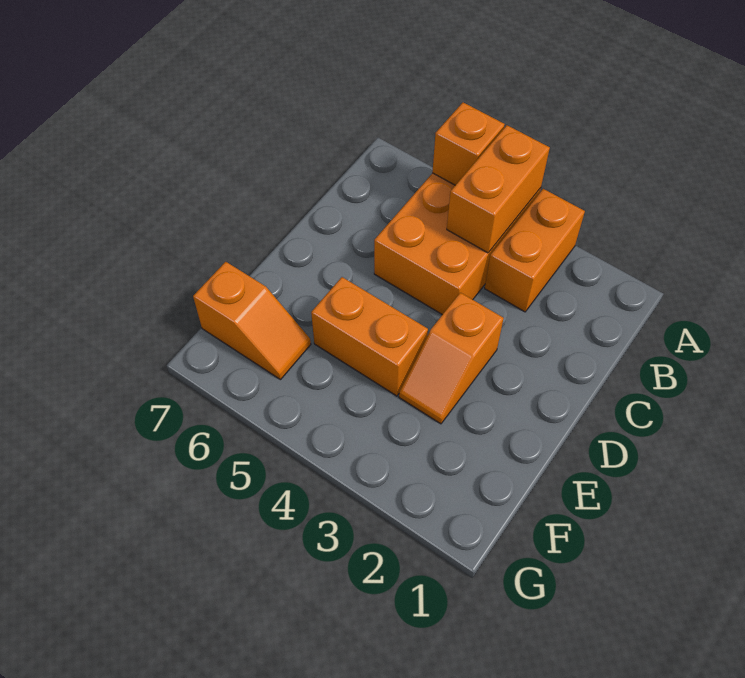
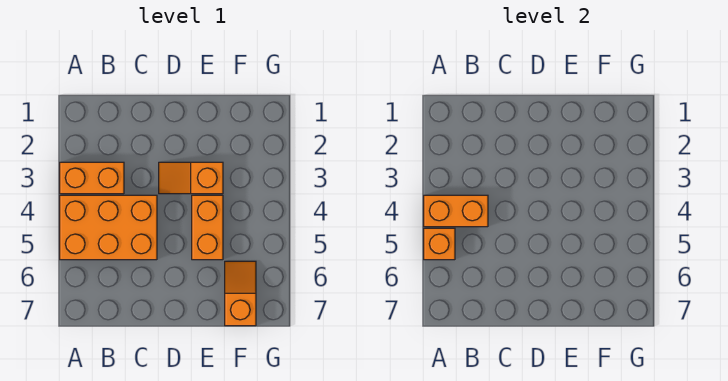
orange slope D3:E3 level 1 top D -> orange slope D3:E3 level 1 top E

